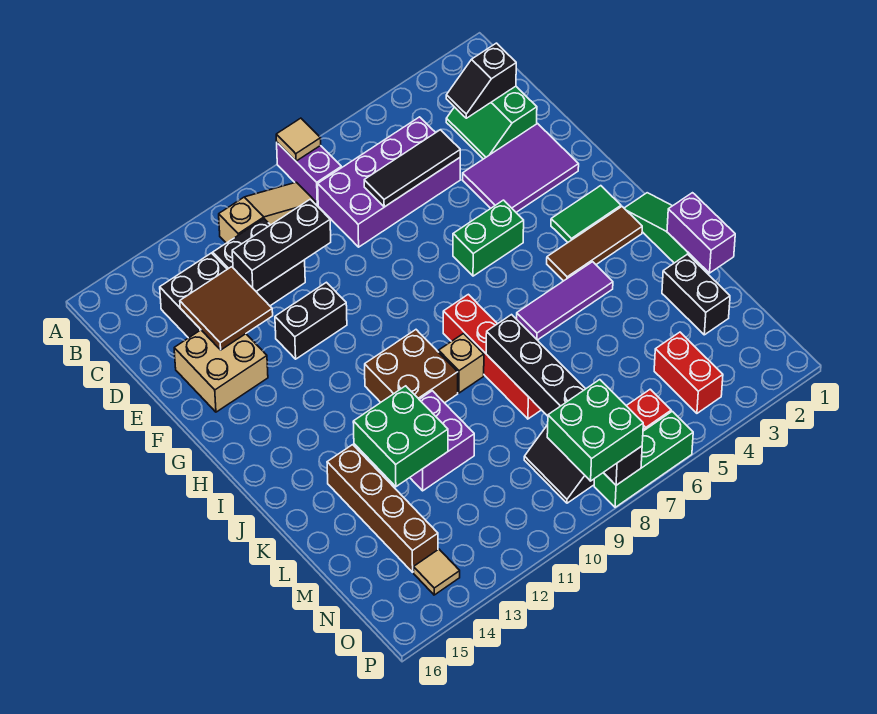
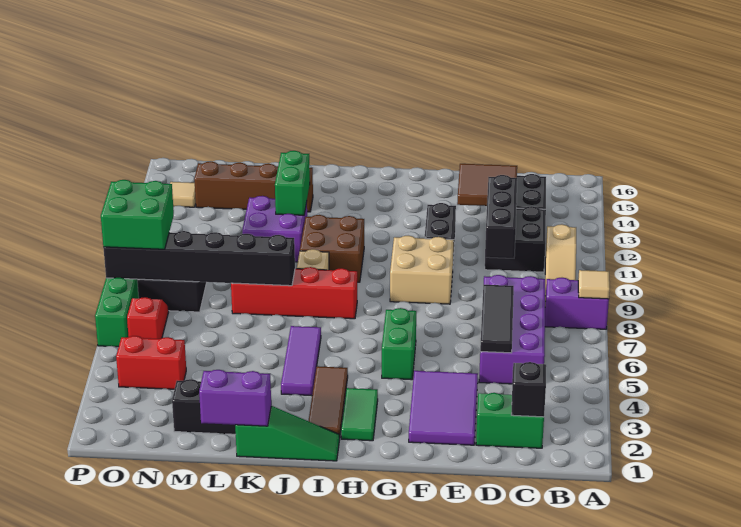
tan brick E14:F15 level 1 -> tan brick F9:G10 level 1
green brick K12:L13 level 2 -> green brick K12:K13 level 2

